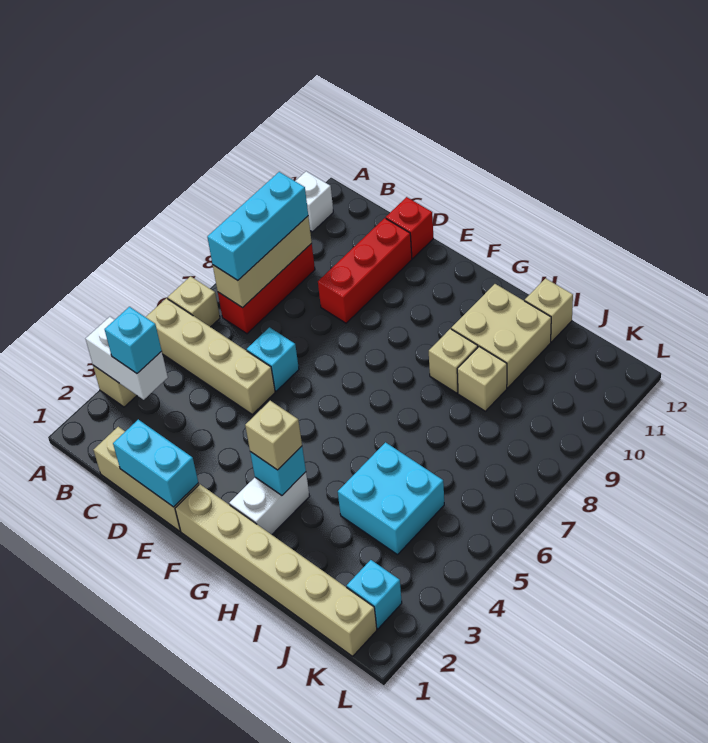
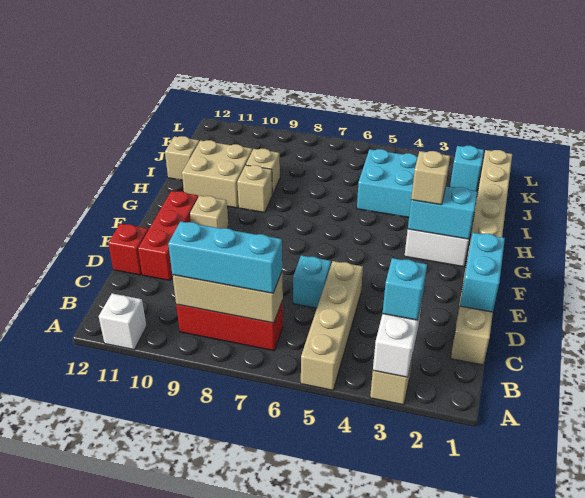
tan brick A6 level 1 -> tan brick F10 level 1
red brick D9:D11 level 1 -> red brick D11:F11 level 1
cyan brick G3 level 2 -> cyan brick G2:G3 level 2

